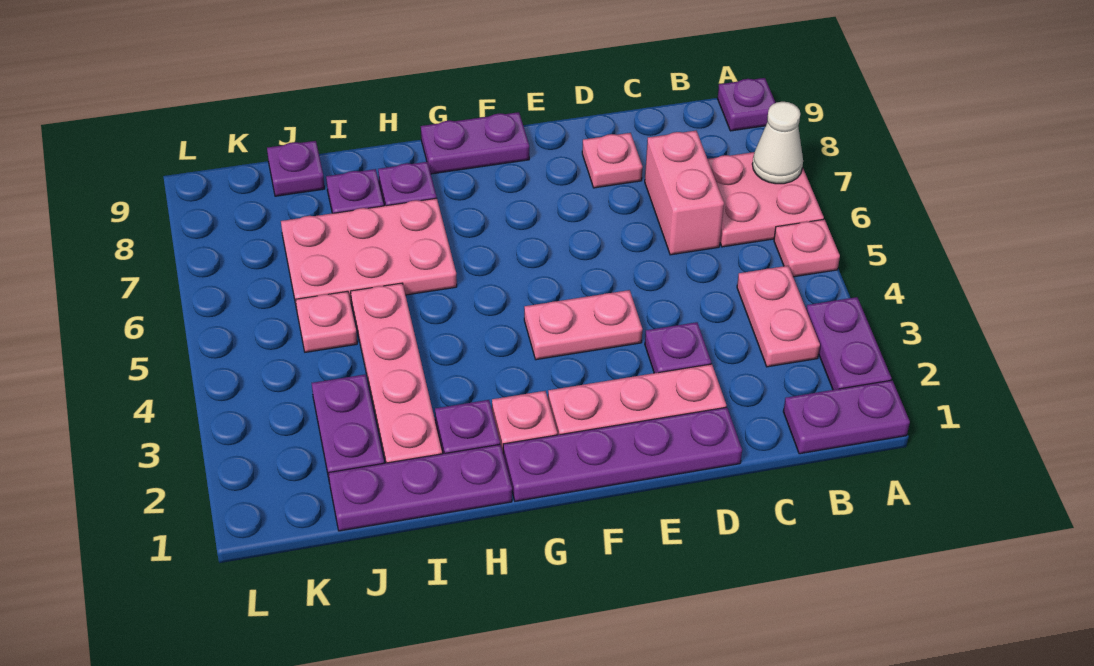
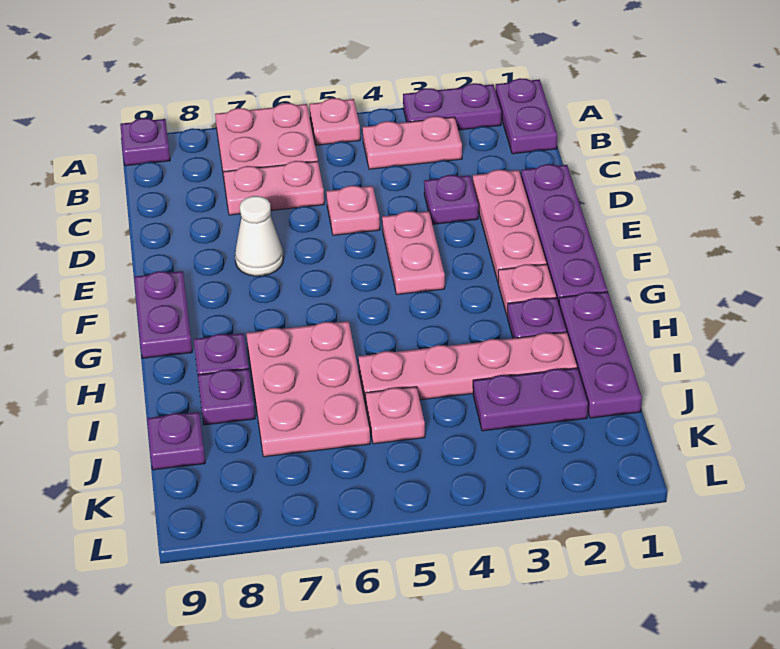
white cone A7 level 2 -> white cone E7 level 1
pink brick C6:C7 level 1 -> pink plate C6:C7 level 1
pink plate D8 level 1 -> pink plate D5 level 1

